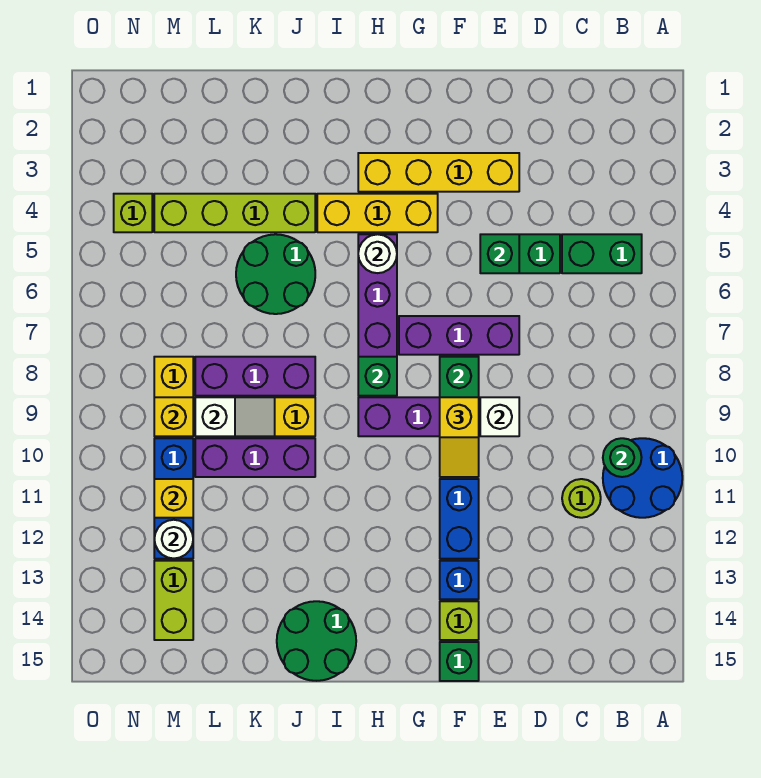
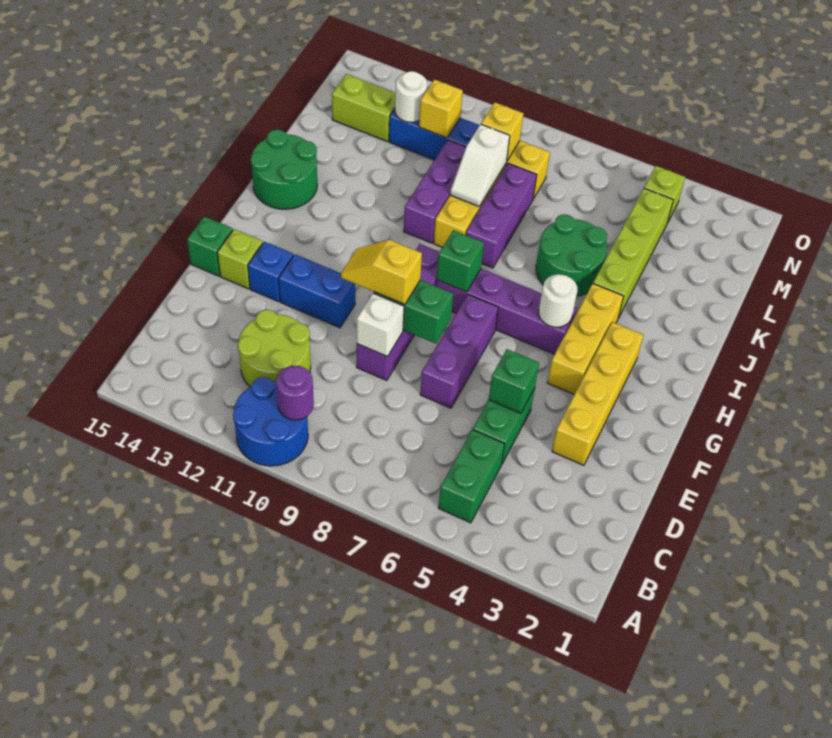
green round brick B10 level 2 -> purple round brick B10 level 2
lime round brick C11 level 1 -> lime round brick C11:D12 level 1

